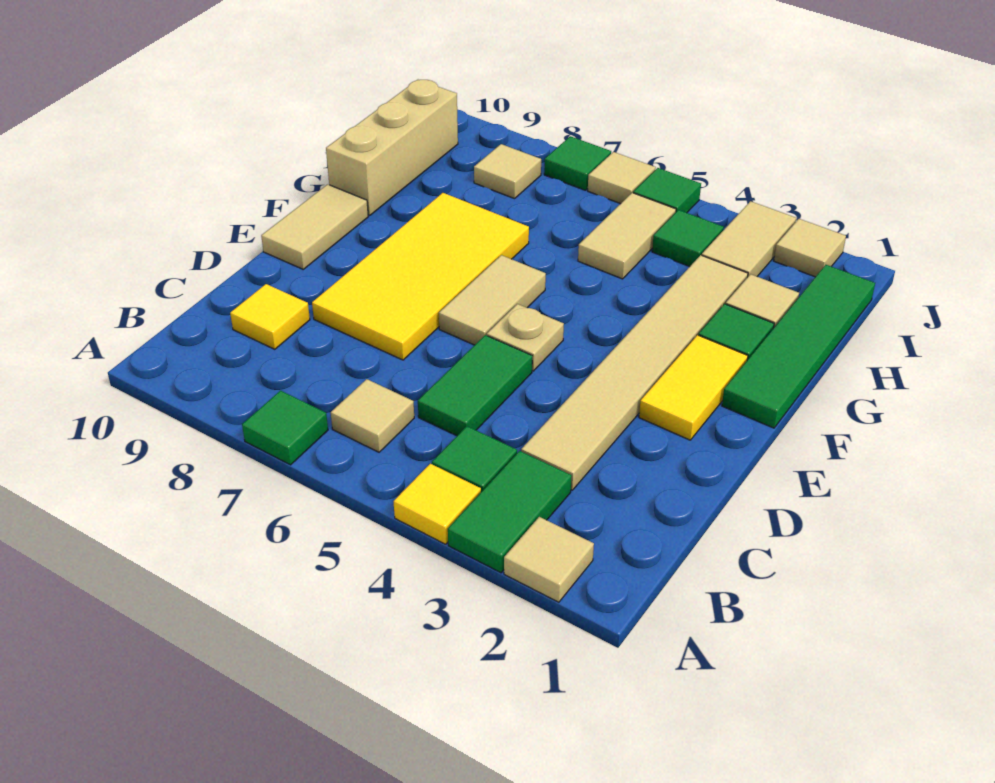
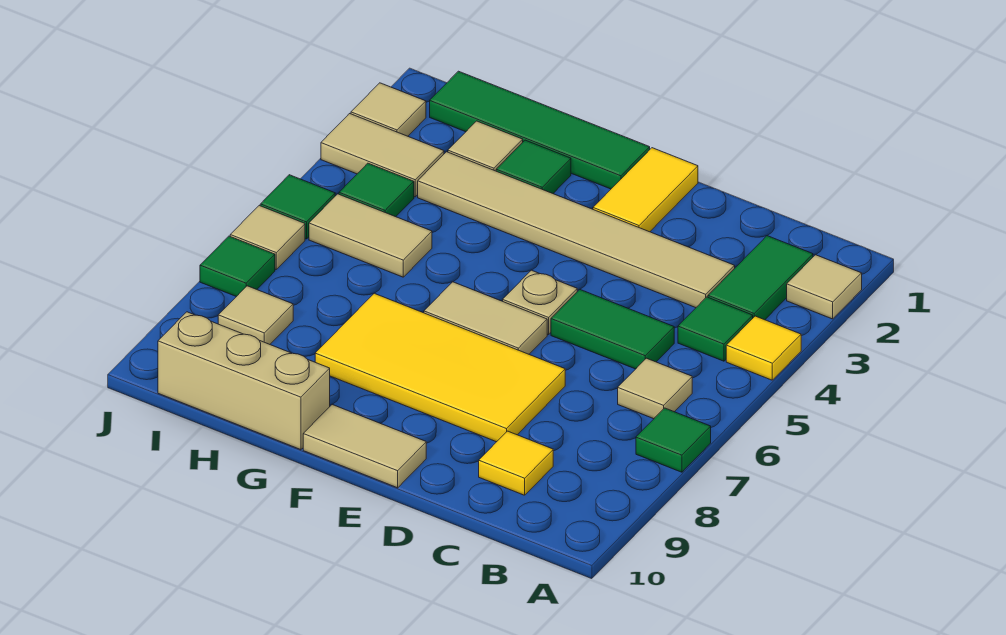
green tile A3:B3 level 1 -> green tile B2:B3 level 1
yellow tile E2:F2 level 1 -> yellow tile E1:E2 level 1

